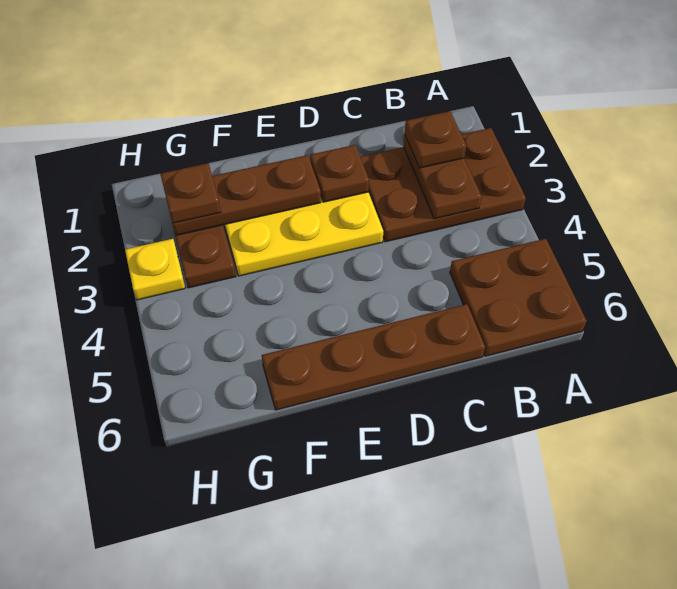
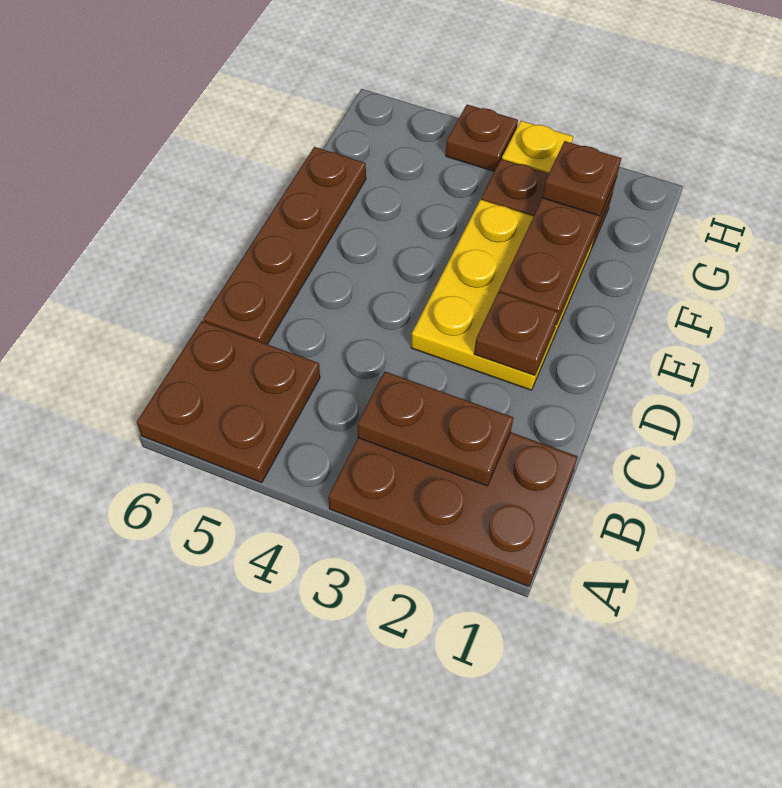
brown plate A2:C3 level 1 -> brown plate A1:B3 level 1
brown plate B2 level 3 -> brown plate H4 level 1

